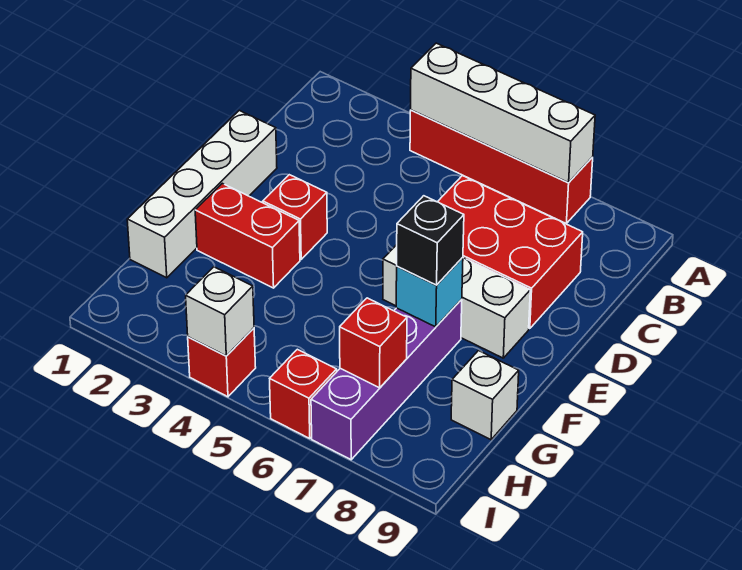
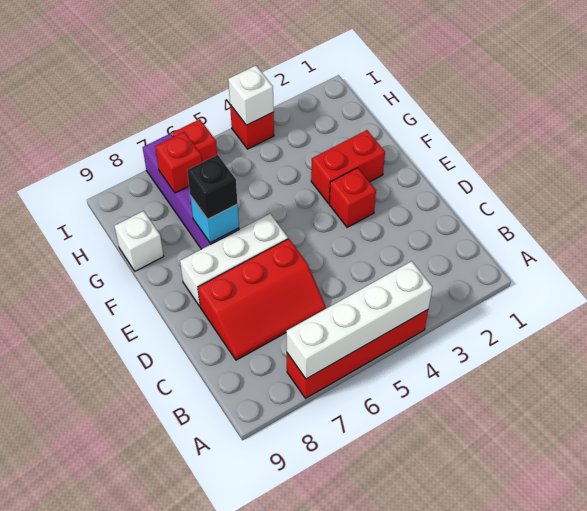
red brick C6:D8 level 1 -> red slope C6:D8 level 1 top D
white brick D1:G1 level 1 -> none

